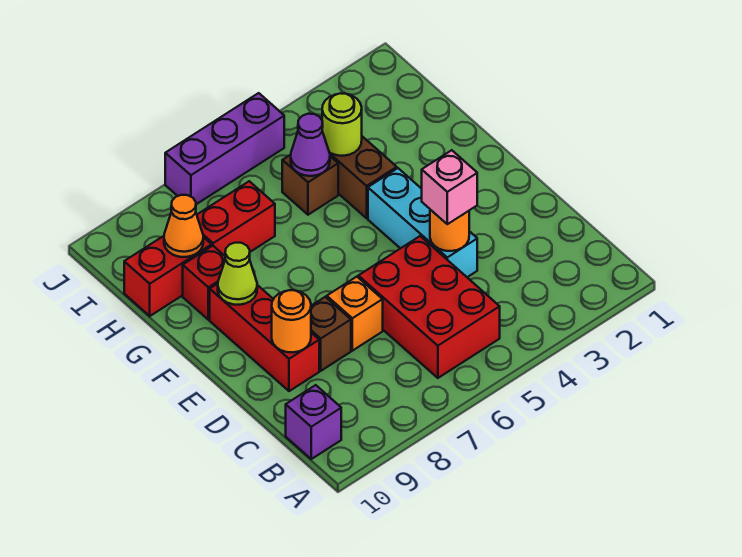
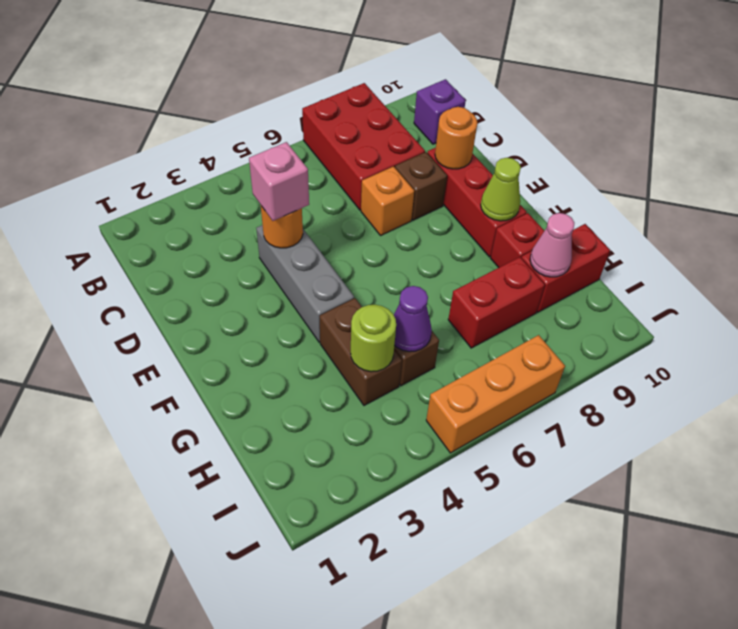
red brick B5:D6 level 1 -> red brick A7:C8 level 1
cyan brick D4:F4 level 1 -> grey brick D4:F4 level 1
orange cone H9 level 2 -> pink cone H9 level 2
purple brick J5:J7 level 1 -> orange brick J5:J7 level 1

